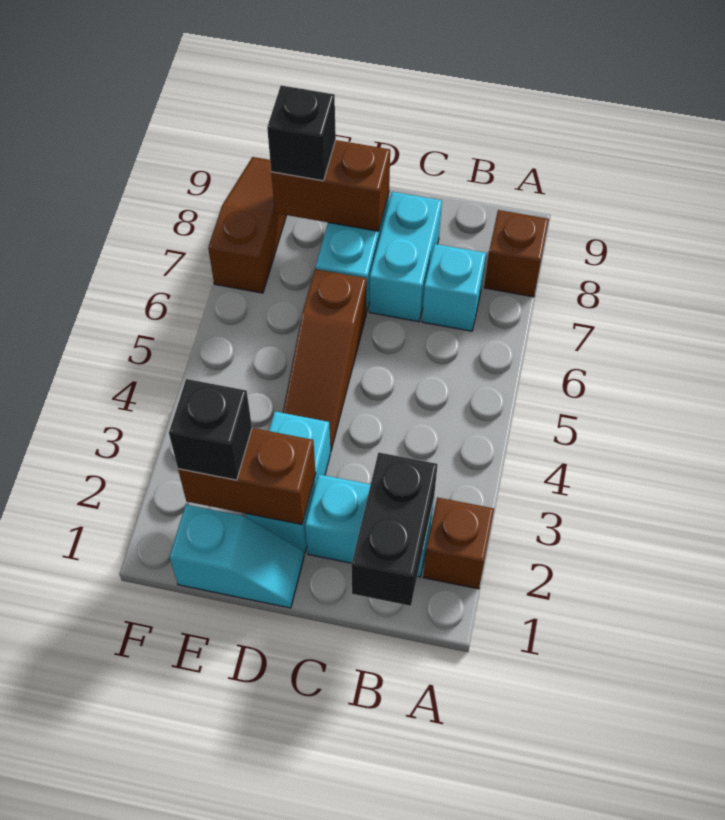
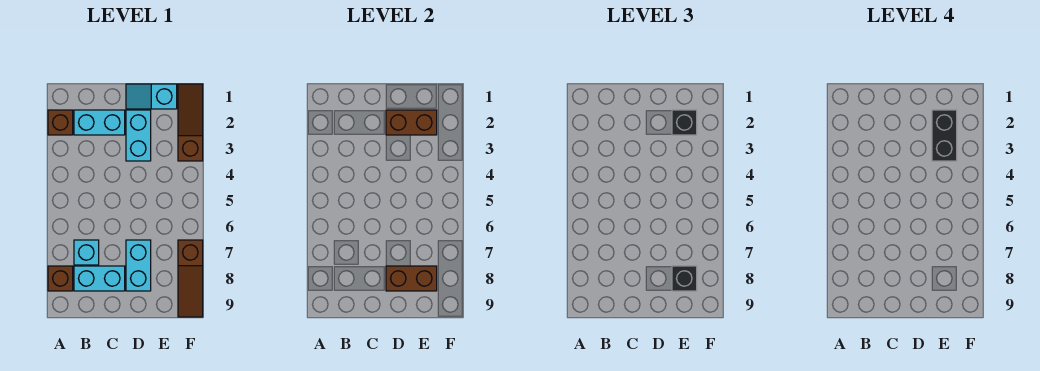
black brick B1:B2 level 2 -> black brick E2:E3 level 4
cyan brick C7:C8 level 1 -> cyan brick B8:C8 level 1
brown slope D4:D6 level 1 top 6 -> brown slope F1:F3 level 1 top 3

